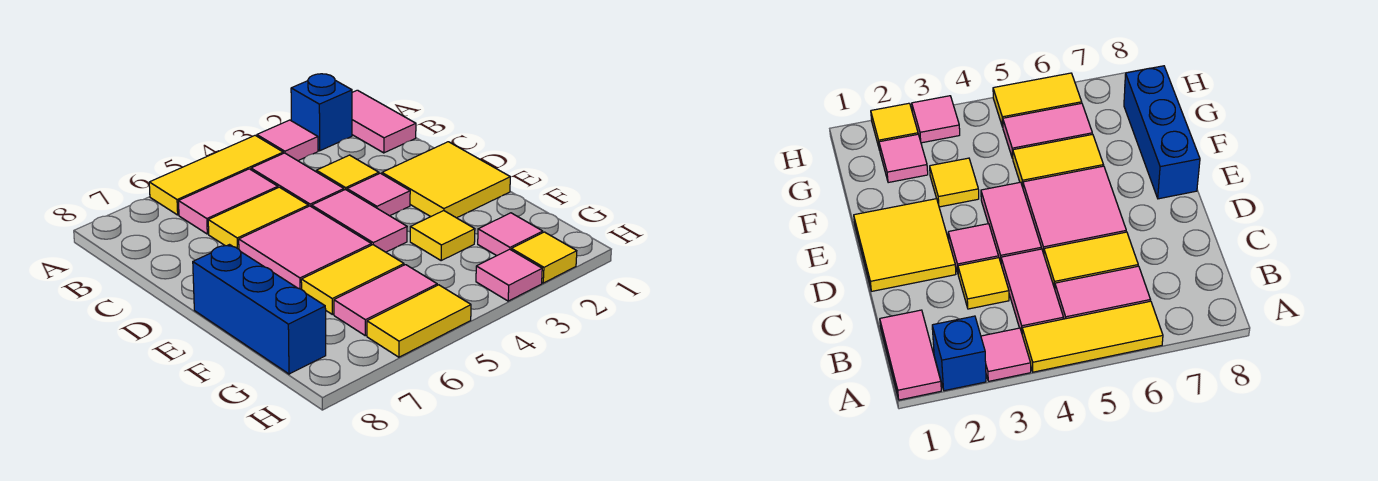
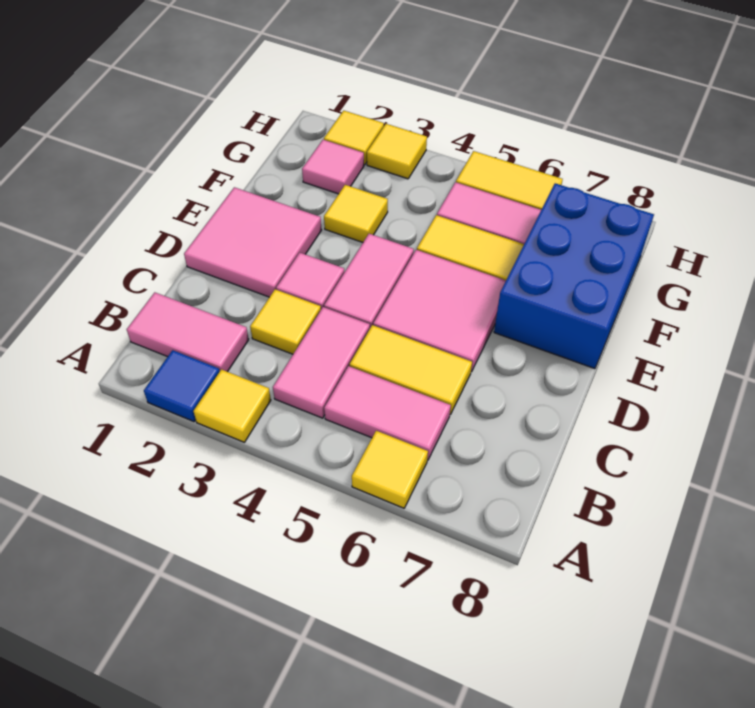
pink tile A1:B1 level 1 -> pink tile B1:B2 level 1
blue brick A2 level 1 -> blue tile A2 level 1
pink tile A3 level 1 -> yellow tile A3 level 1
yellow tile A4:A6 level 1 -> yellow tile A6 level 1
yellow tile D1:E2 level 1 -> pink tile D1:E2 level 1
blue brick E8:G8 level 1 -> blue brick E7:G8 level 1
pink tile H3 level 1 -> yellow tile H3 level 1

